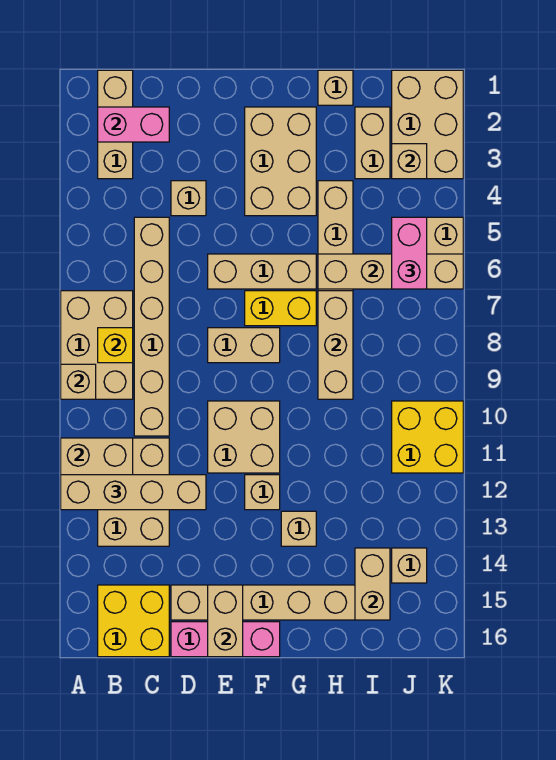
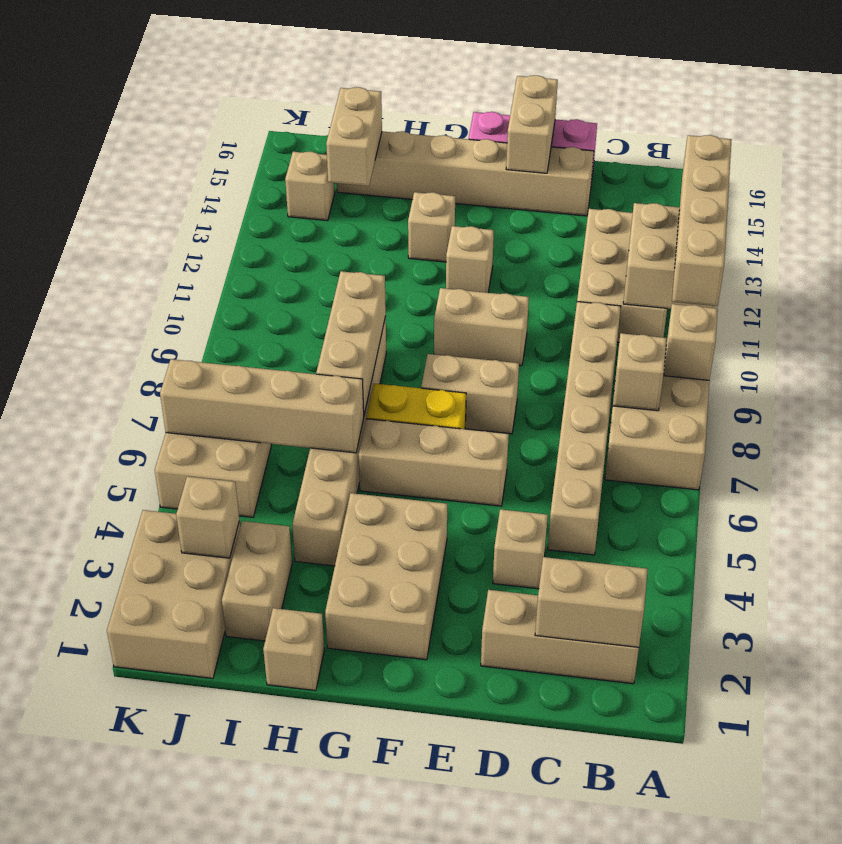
tan brick A12:D12 level 3 -> tan brick A10:A13 level 3
tan brick B1:B3 level 1 -> tan brick B2:D2 level 1
pink brick B2:C2 level 2 -> tan brick B2:C2 level 2
yellow brick B8 level 2 -> tan brick B8 level 2
yellow brick B15:C16 level 1 -> none
tan brick E10:F11 level 1 -> tan brick E10:F10 level 1
pink brick J5:J6 level 3 -> none
yellow brick J10:K11 level 1 -> none

